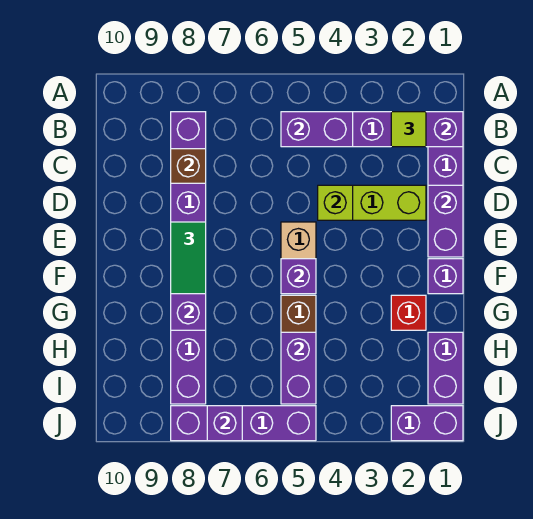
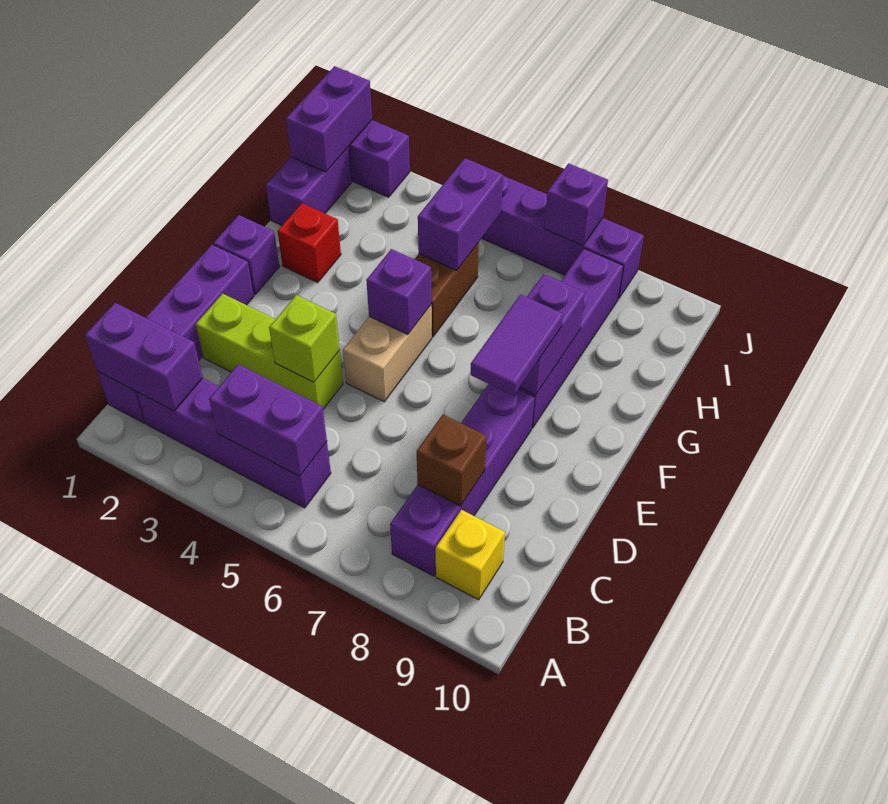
lime tile B2 level 3 -> none
none -> yellow brick B9 level 1
purple brick D1:E1 level 2 -> purple brick I1:J1 level 2
green tile E8:F8 level 3 -> purple tile E8:F8 level 3

